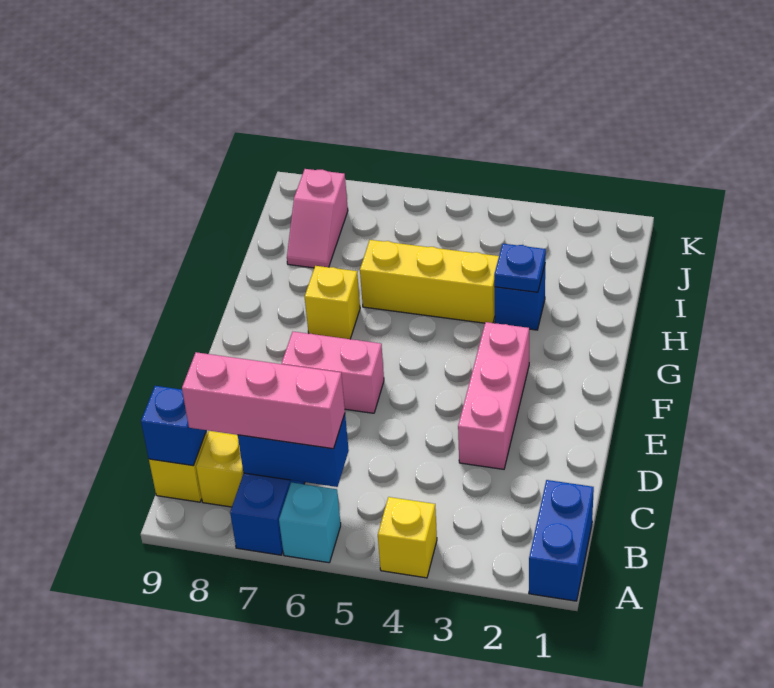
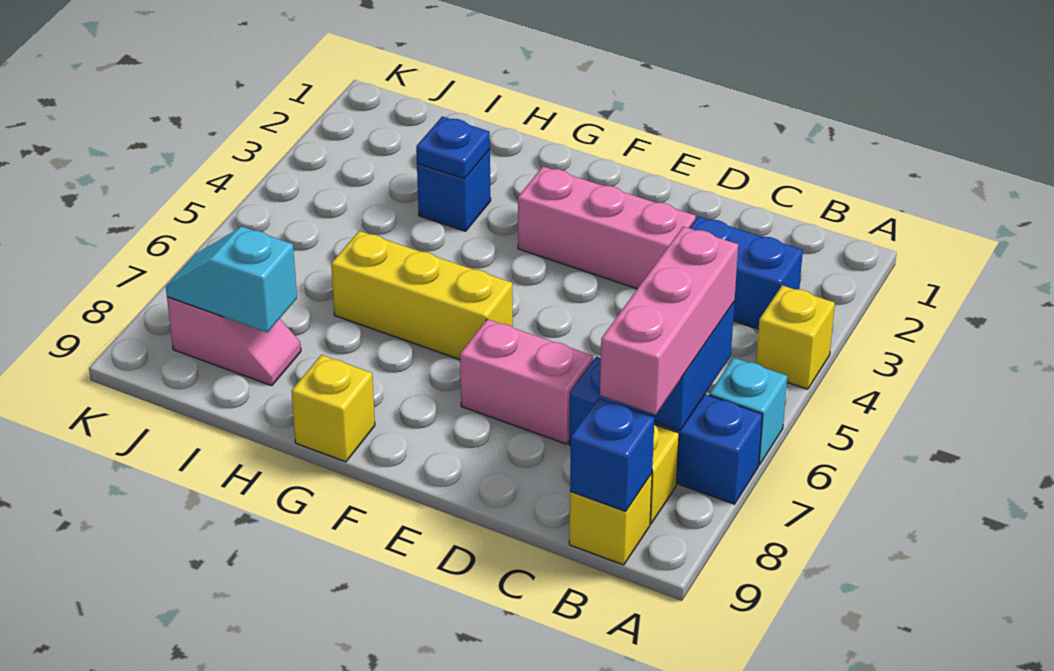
blue brick A1:B1 level 1 -> blue brick B3:C3 level 1
pink brick E6:E7 level 1 -> pink brick D7:E7 level 1
yellow brick G7 level 1 -> yellow brick G9 level 1
yellow brick H4:H6 level 1 -> yellow brick F6:H6 level 1
none -> cyan slope I8:J8 level 2 top I

